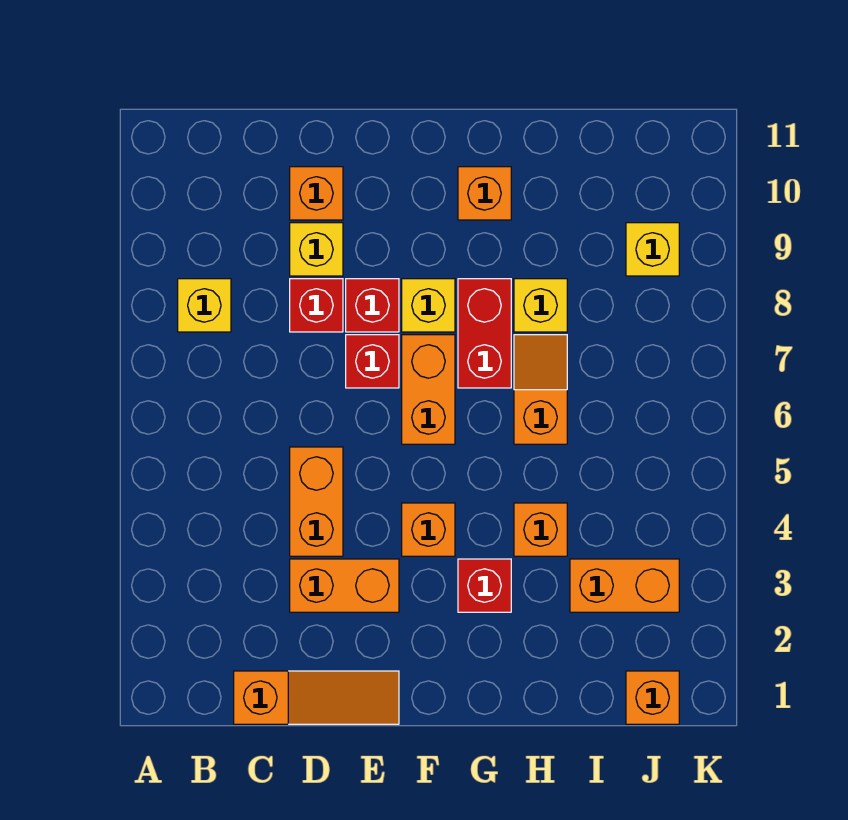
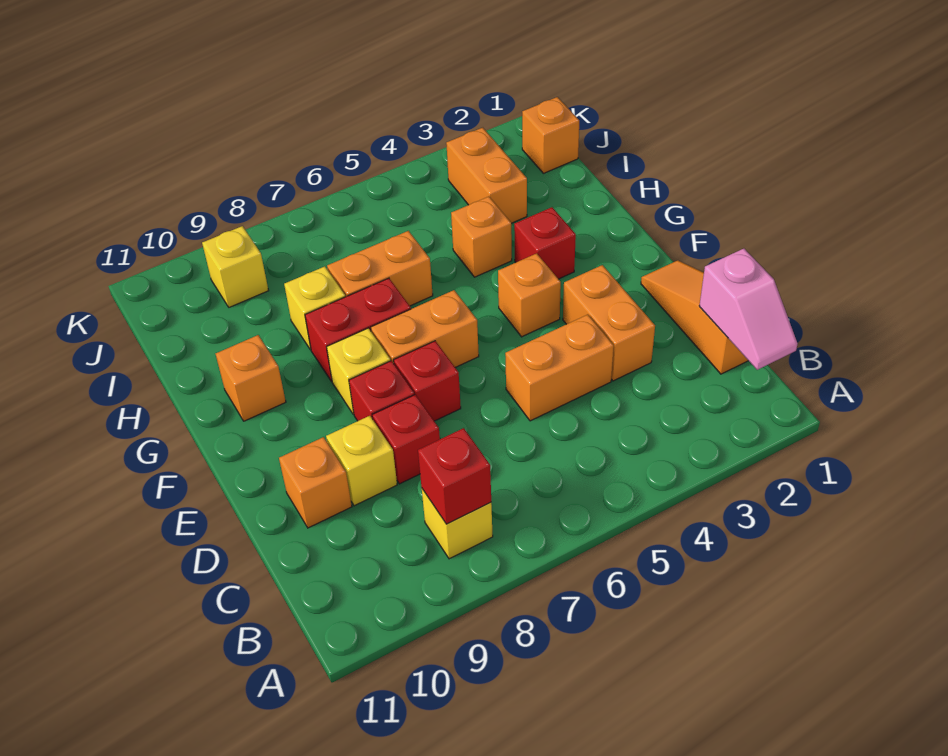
none -> pink slope B1:C1 level 2 top C
none -> red brick B8 level 2
orange slope H6:H7 level 1 top 6 -> orange brick H6:H7 level 1

